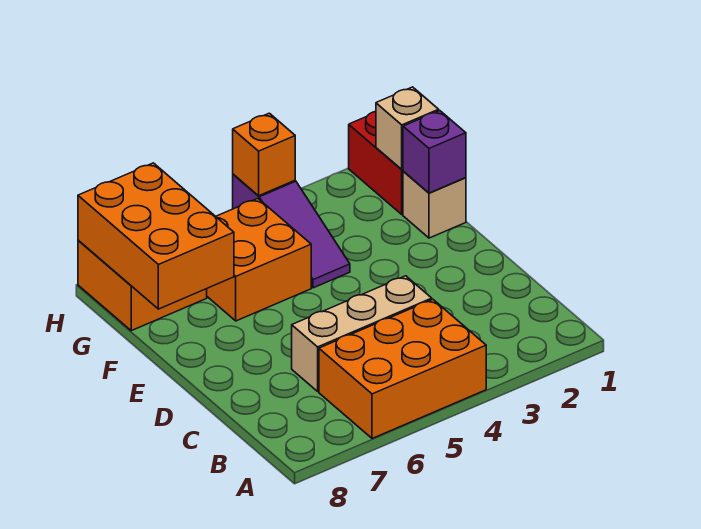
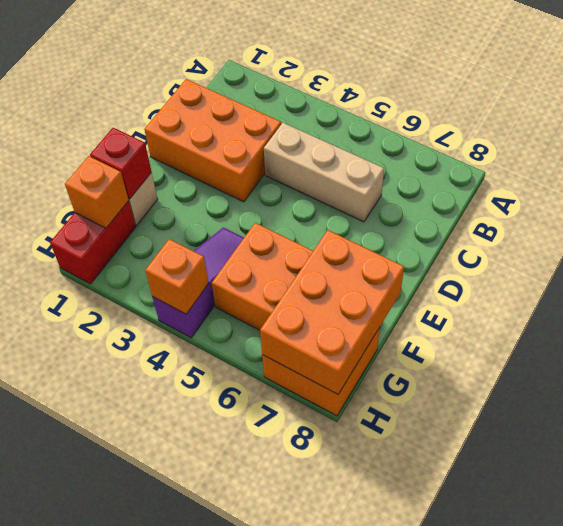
orange brick A4:B6 level 1 -> orange brick C1:D3 level 1
purple brick F1 level 2 -> red brick F1 level 2
tan brick G1 level 2 -> orange brick G1 level 2

